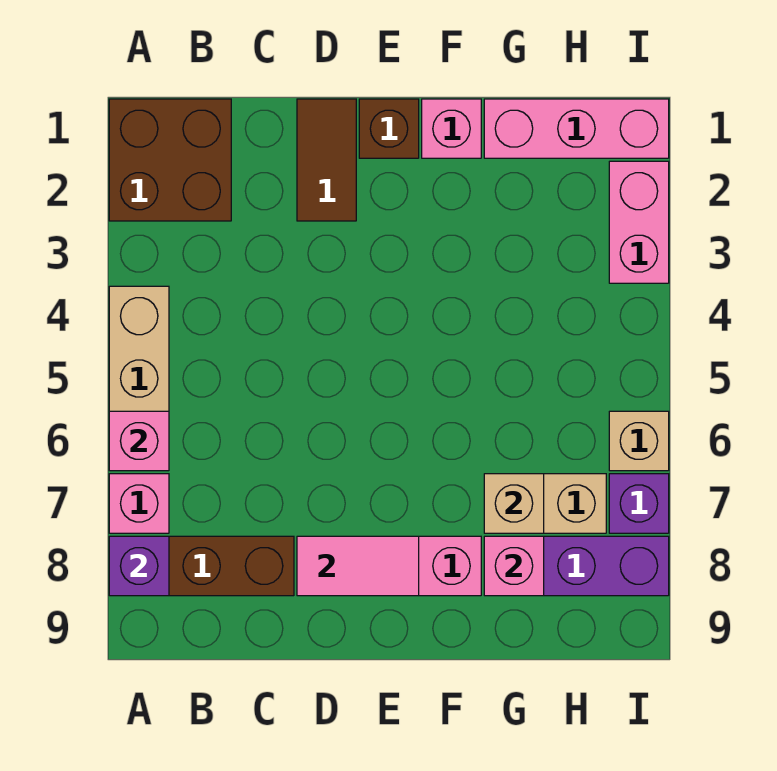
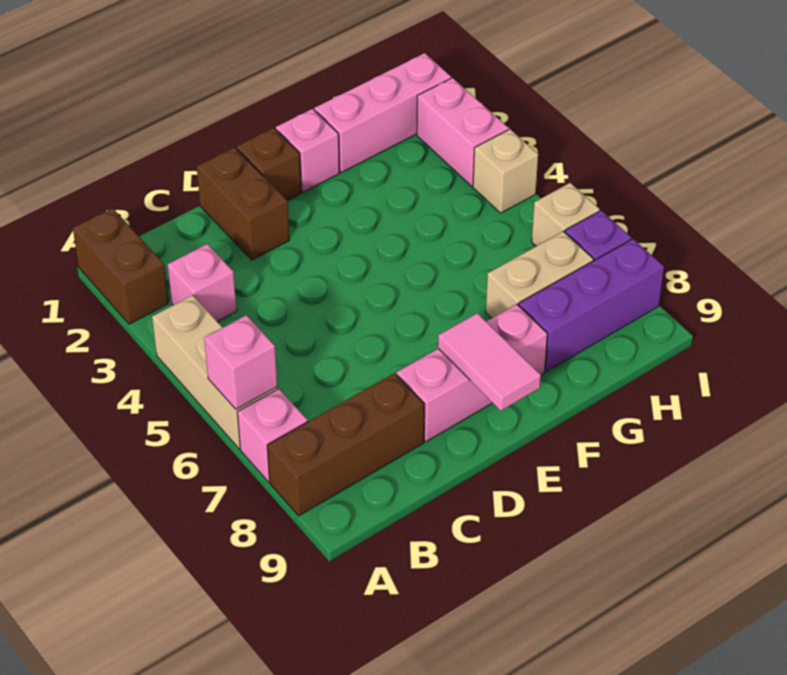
brown brick A1:B2 level 1 -> brown brick A1:A2 level 1
purple brick A8 level 2 -> none
brown tile D1:D2 level 1 -> brown brick D1:D2 level 1
pink tile D8:E8 level 2 -> pink tile E8:E9 level 2
tan brick G7 level 2 -> tan brick I4 level 1
pink brick G8 level 2 -> pink brick B3 level 1

